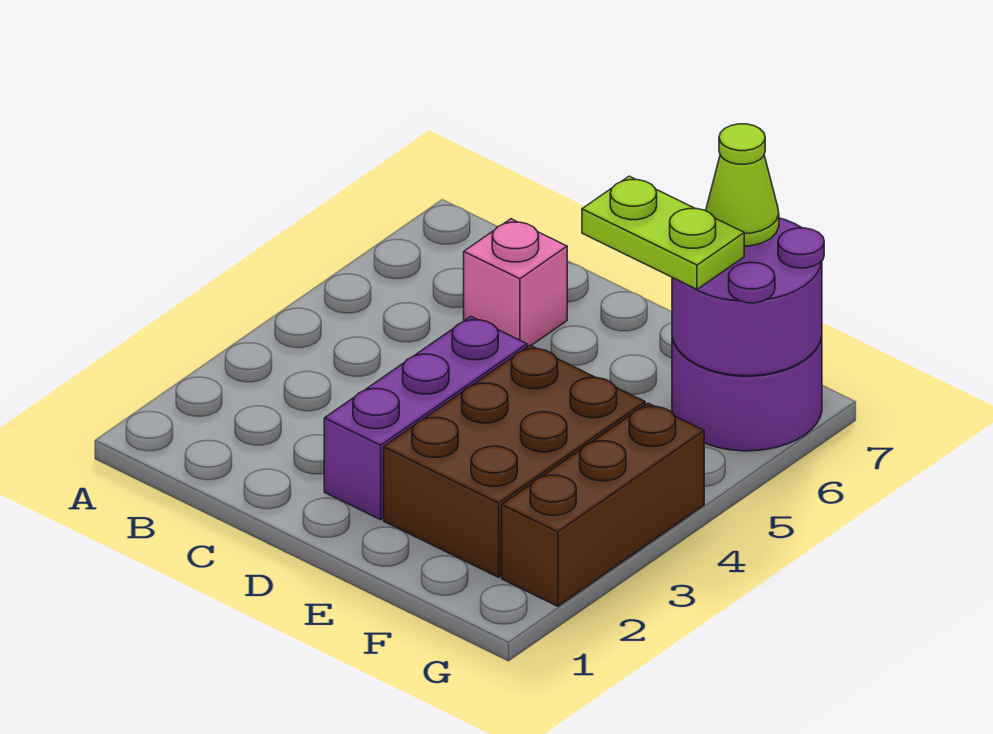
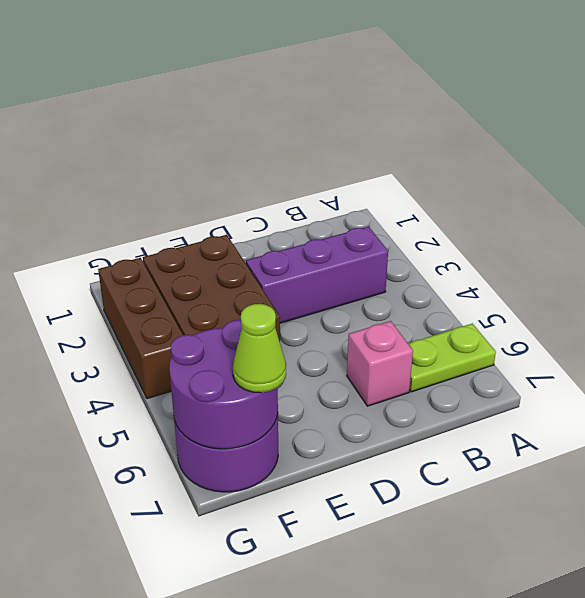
purple brick D2:D4 level 1 -> purple brick B3:D3 level 1
lime plate E6:F6 level 3 -> lime plate A6:B6 level 1

